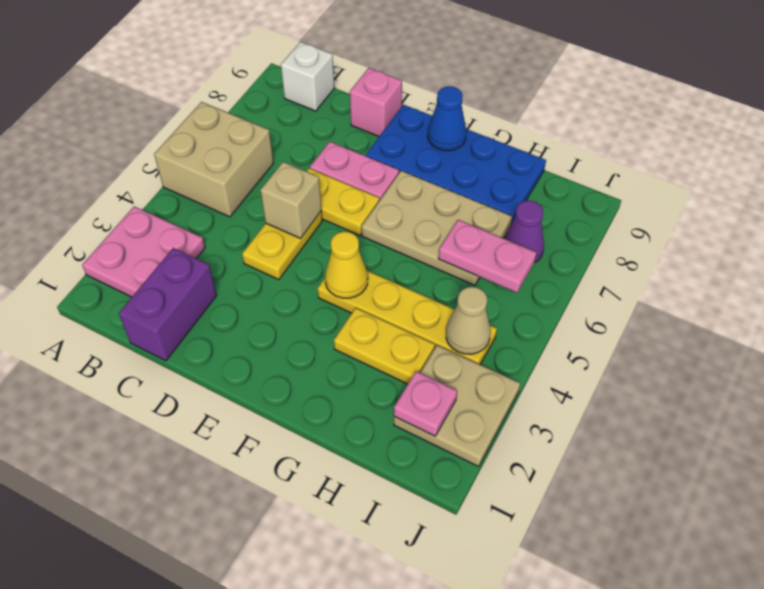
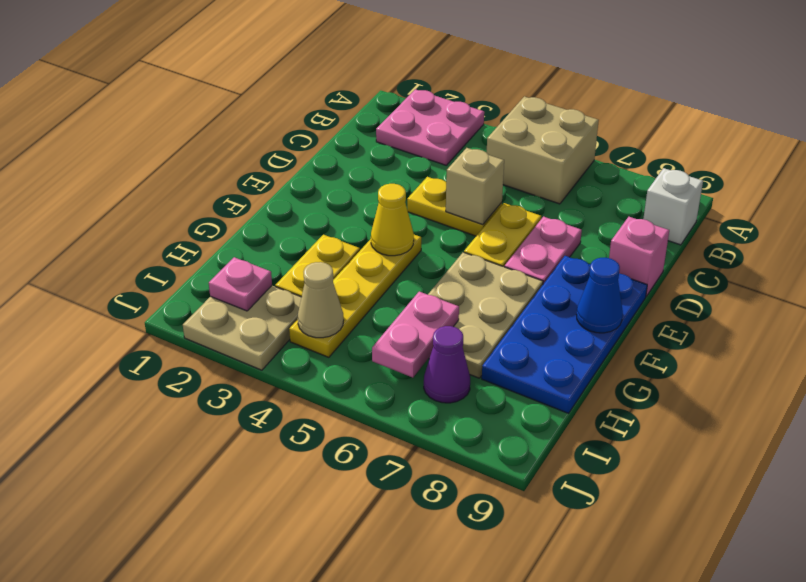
purple brick C1:C2 level 1 -> none

